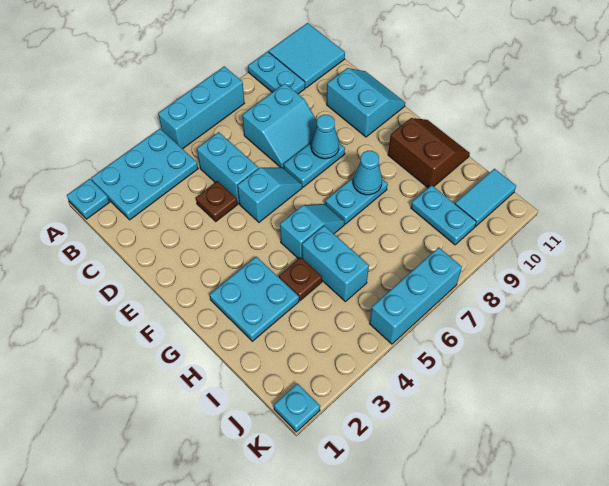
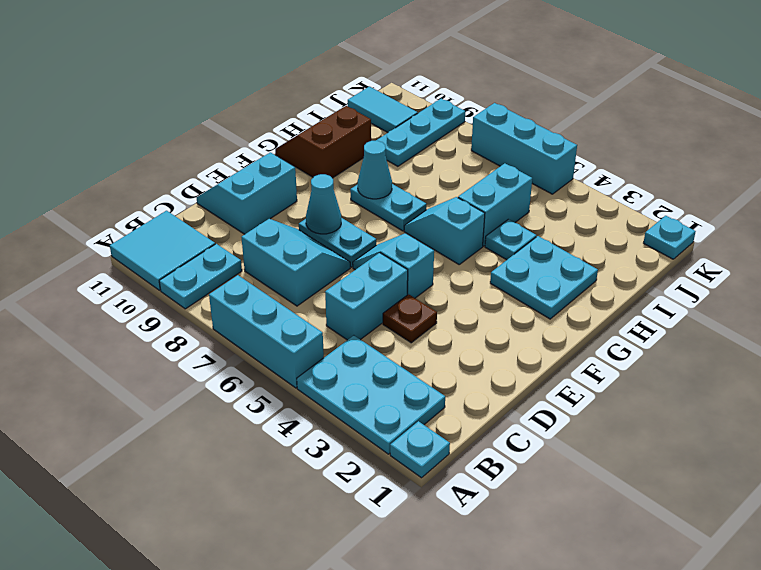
brown plate H4 level 1 -> cyan plate H4 level 1
cyan plate I9:J9 level 1 -> cyan plate I9:K9 level 1

